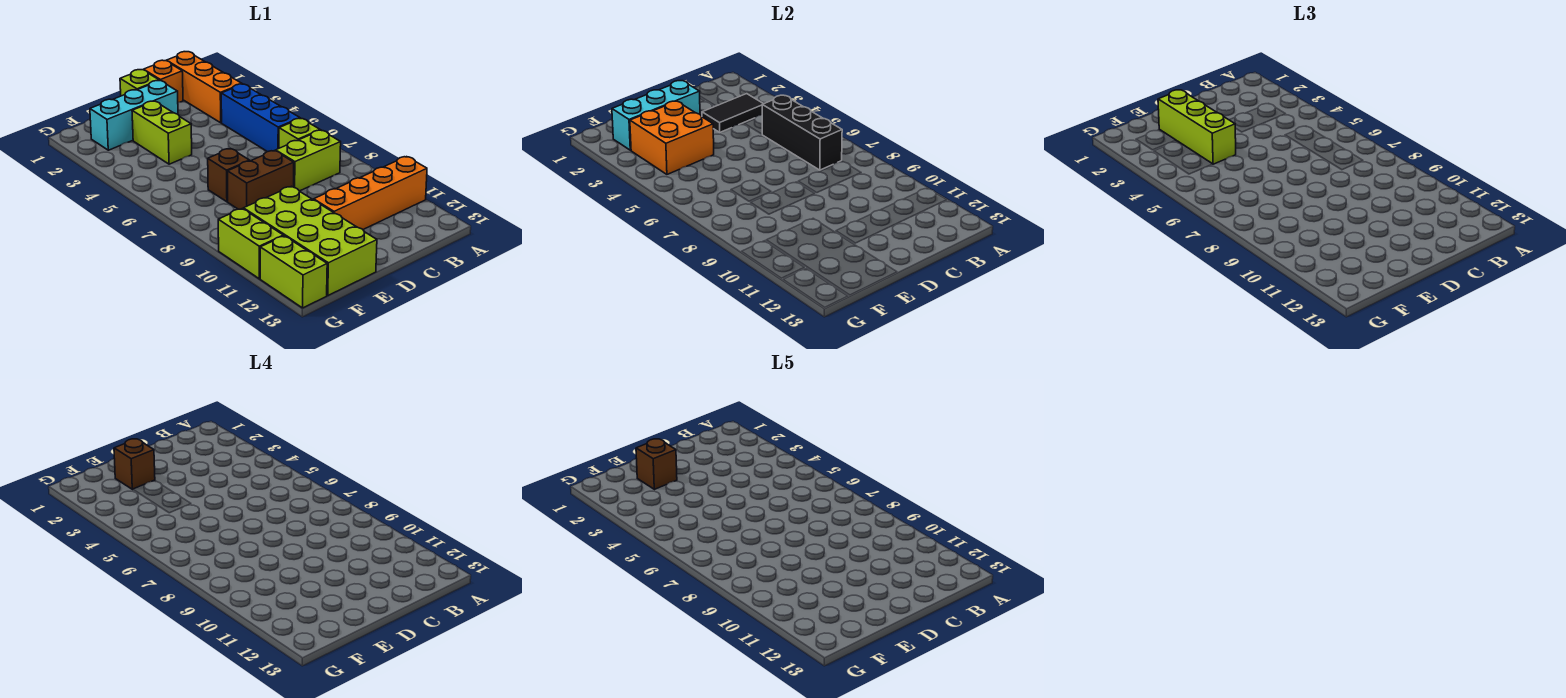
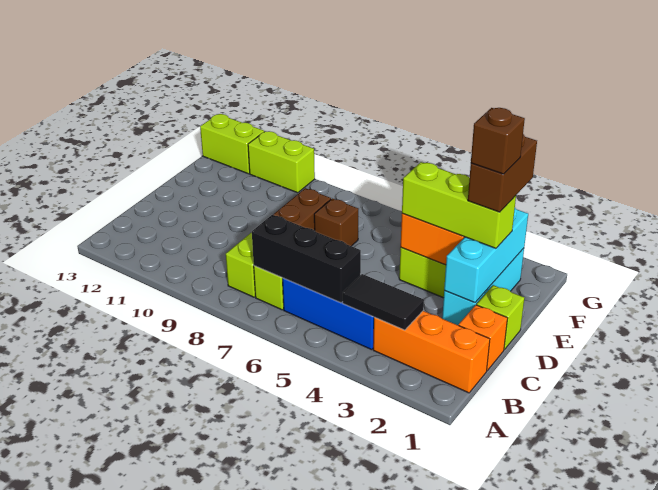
orange brick A11:D11 level 1 -> none
black tile B3:C3 level 2 -> black tile B3:B4 level 2
brown brick E2 level 4 -> brown brick E2:F2 level 4
lime brick E10:F13 level 1 -> none

